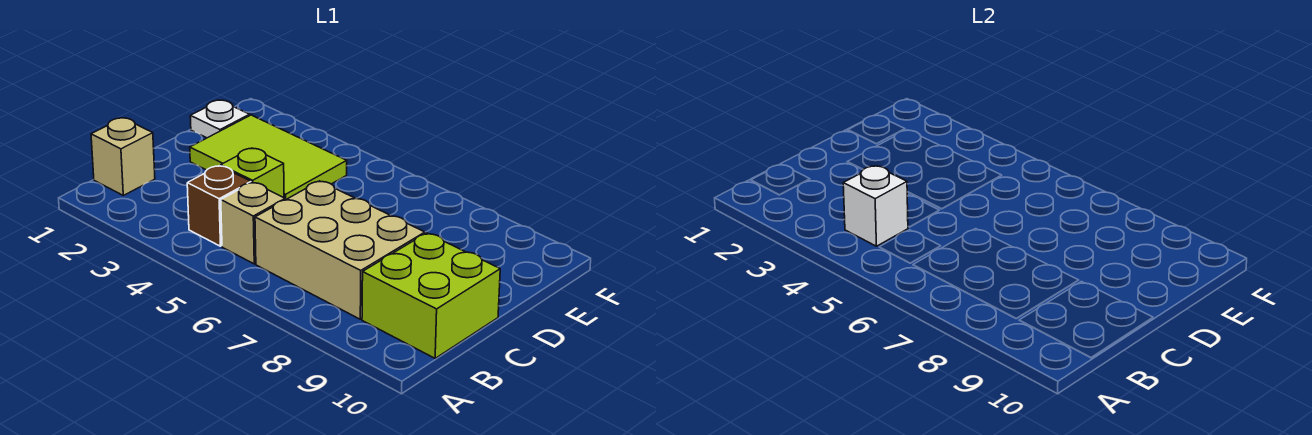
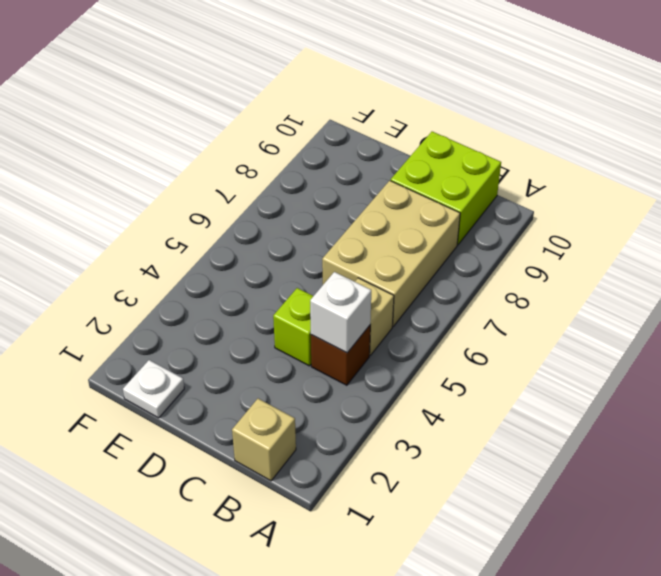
lime tile D2:E4 level 1 -> none

